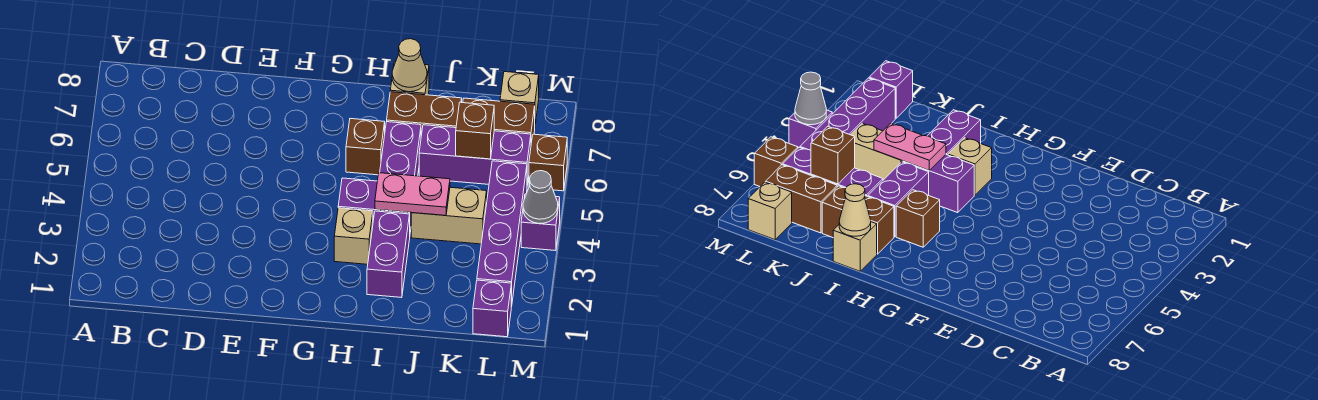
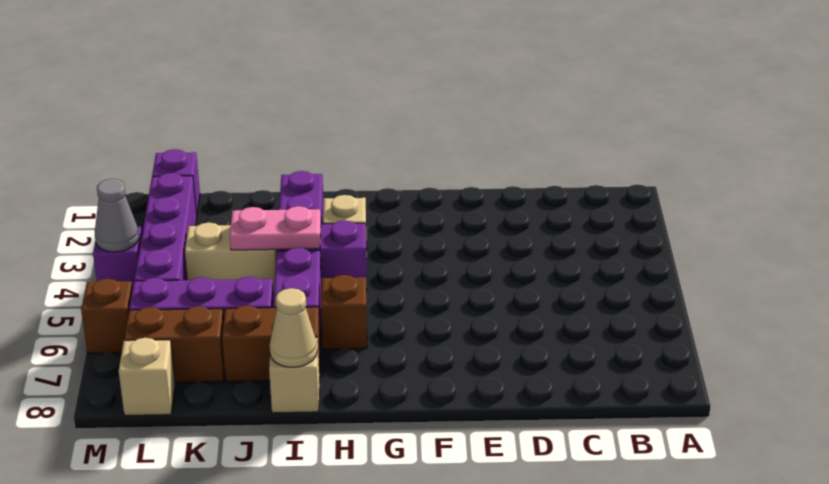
brown brick K6 level 2 -> none

